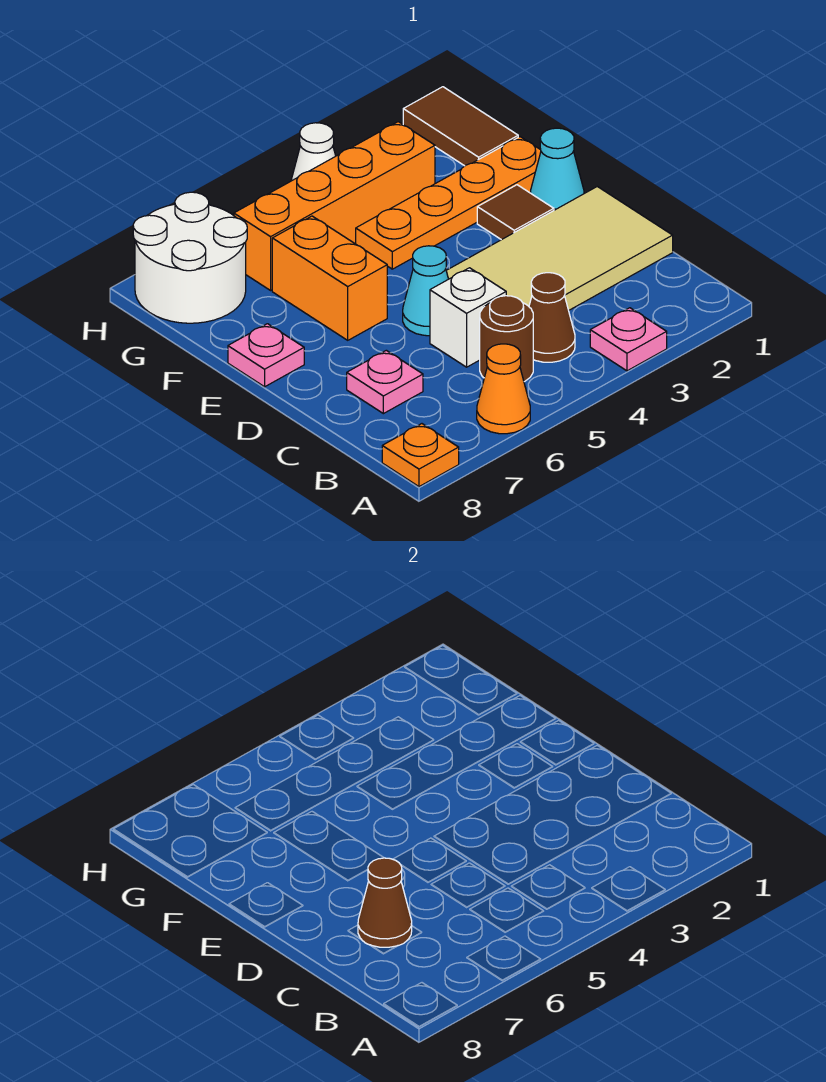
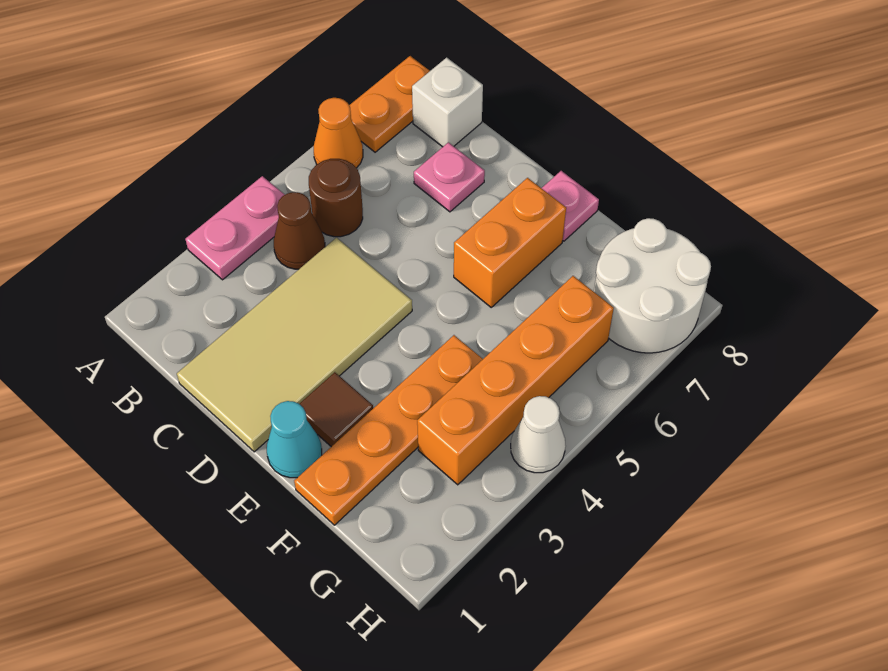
pink plate A3 level 1 -> pink plate A3:A4 level 1
orange plate A8 level 1 -> orange plate A7:A8 level 1
white brick C5 level 1 -> white brick B8 level 1
brown cone C7 level 2 -> none
cyan cone D5 level 1 -> none
orange brick E6:F6 level 1 -> orange brick E6:E7 level 1
brown tile G1:H1 level 1 -> none

